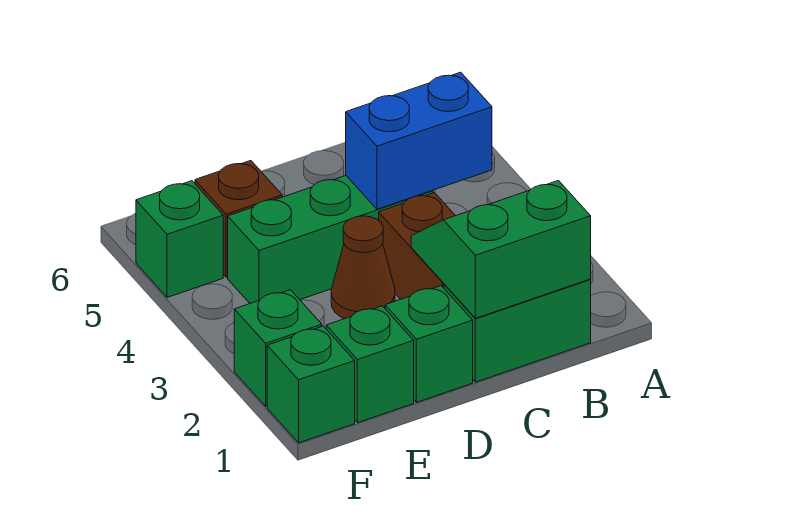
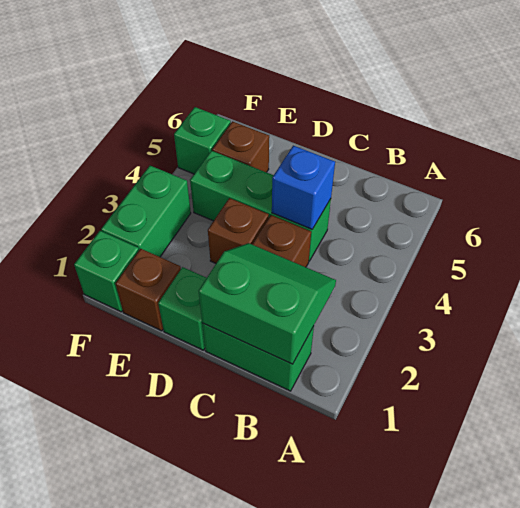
blue brick B4:C4 level 2 -> blue brick C4 level 2
brown cone D3 level 1 -> brown brick D3 level 1
green brick E1 level 1 -> brown brick E1 level 1
green brick F2 level 1 -> green brick F2:F3 level 1

